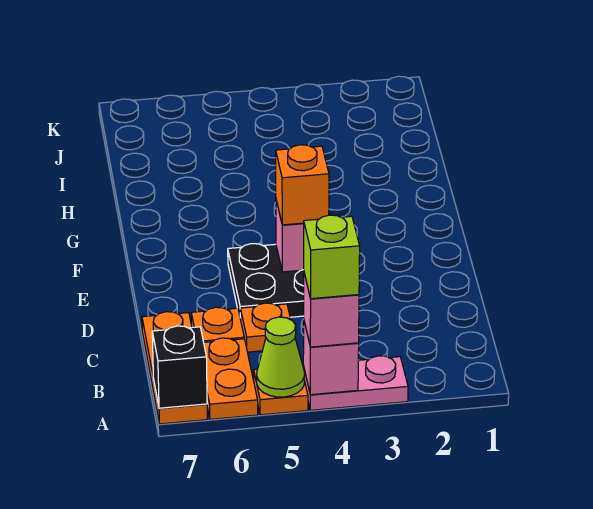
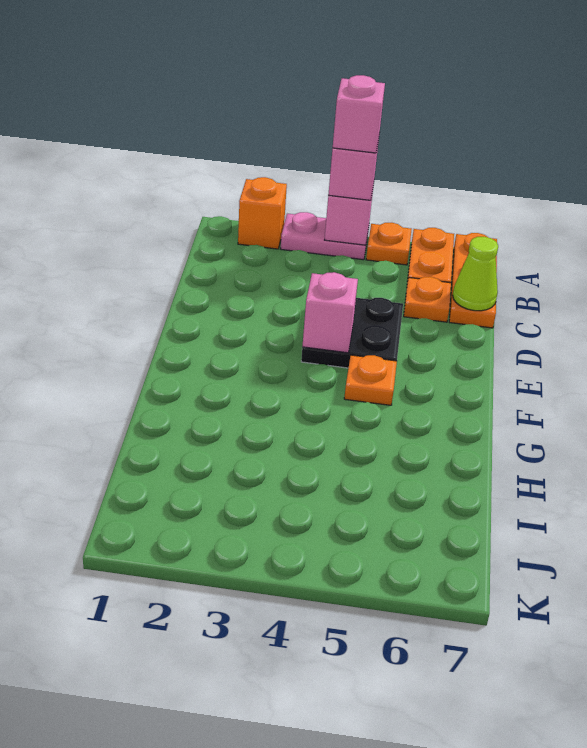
lime brick A4 level 4 -> pink brick A4 level 4
lime cone A5 level 2 -> lime cone C7 level 2
black brick A7 level 2 -> none
orange plate C5 level 1 -> orange plate F5 level 1
orange brick E4 level 3 -> orange brick A2 level 1

